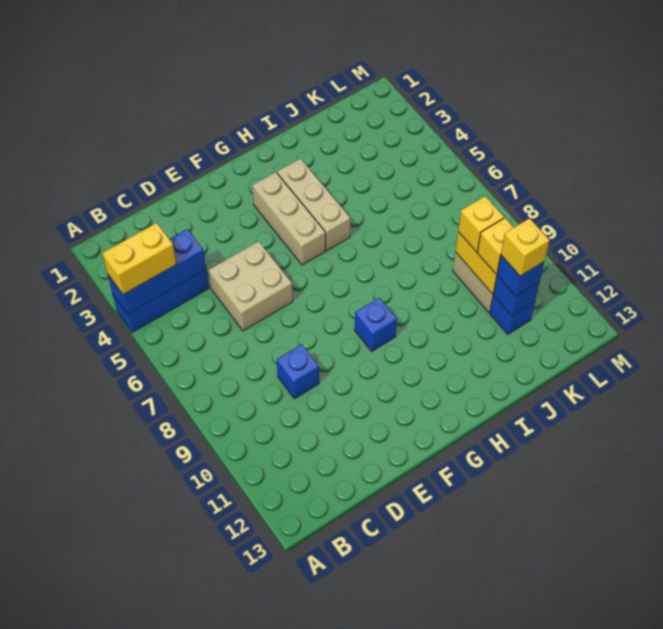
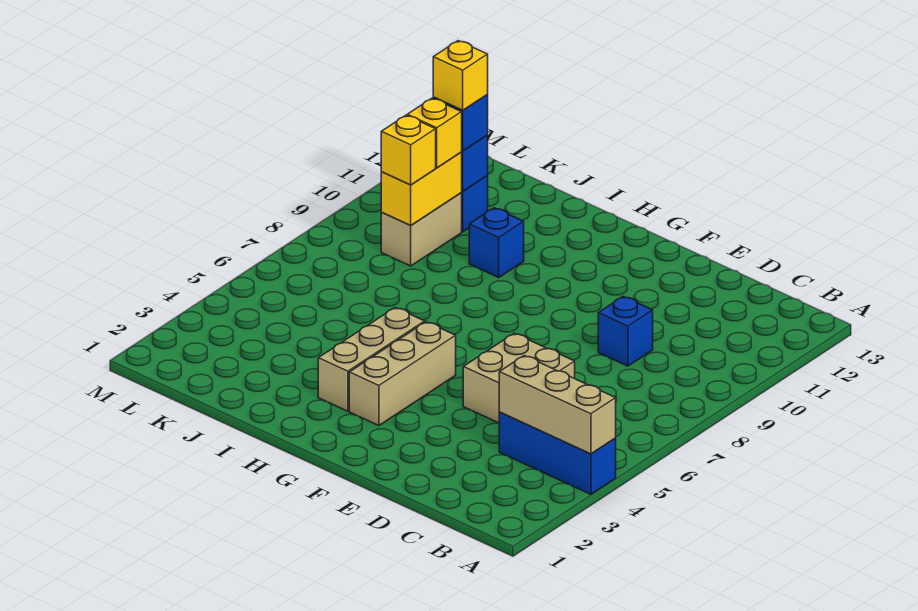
blue brick A4:C4 level 2 -> tan brick A4:C4 level 2
yellow brick A4:B4 level 3 -> none
blue brick G9 level 1 -> blue brick I10 level 1

